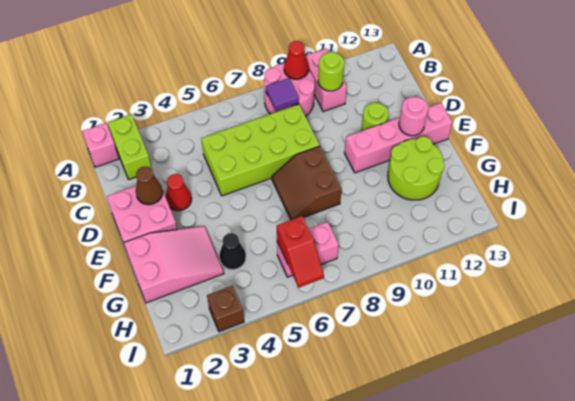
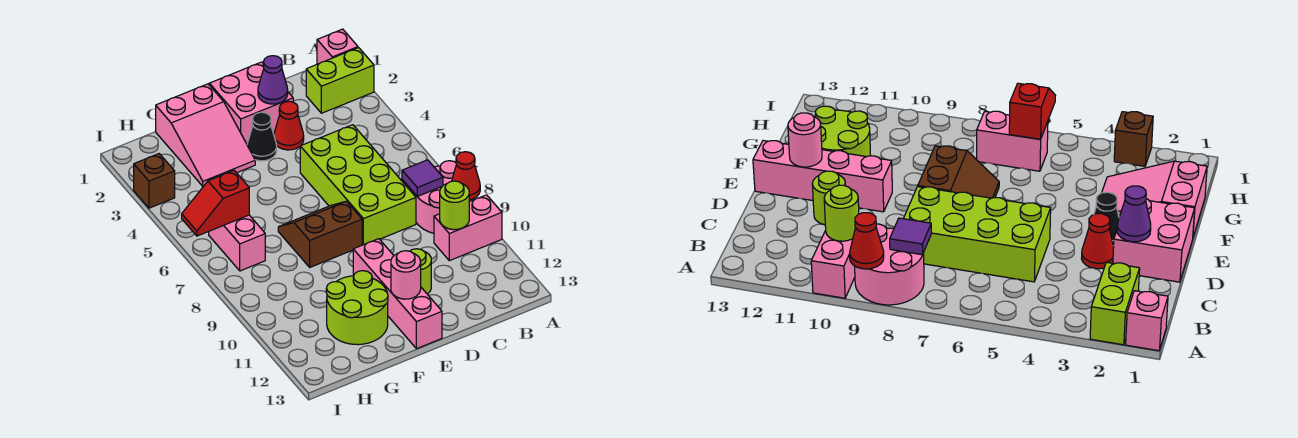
brown cone D2 level 2 -> purple cone D2 level 2
black cone G4 level 1 -> black cone E3 level 1

